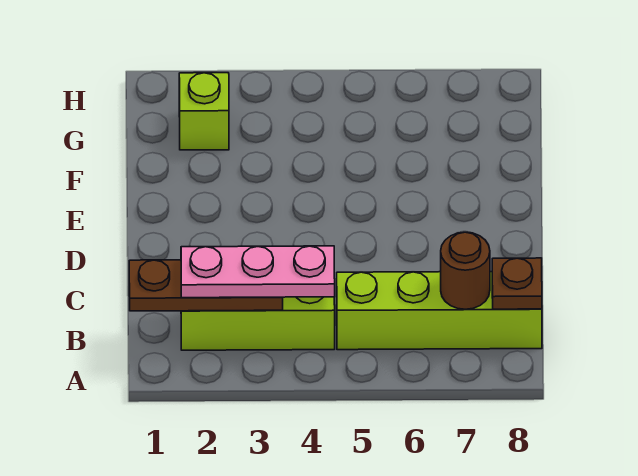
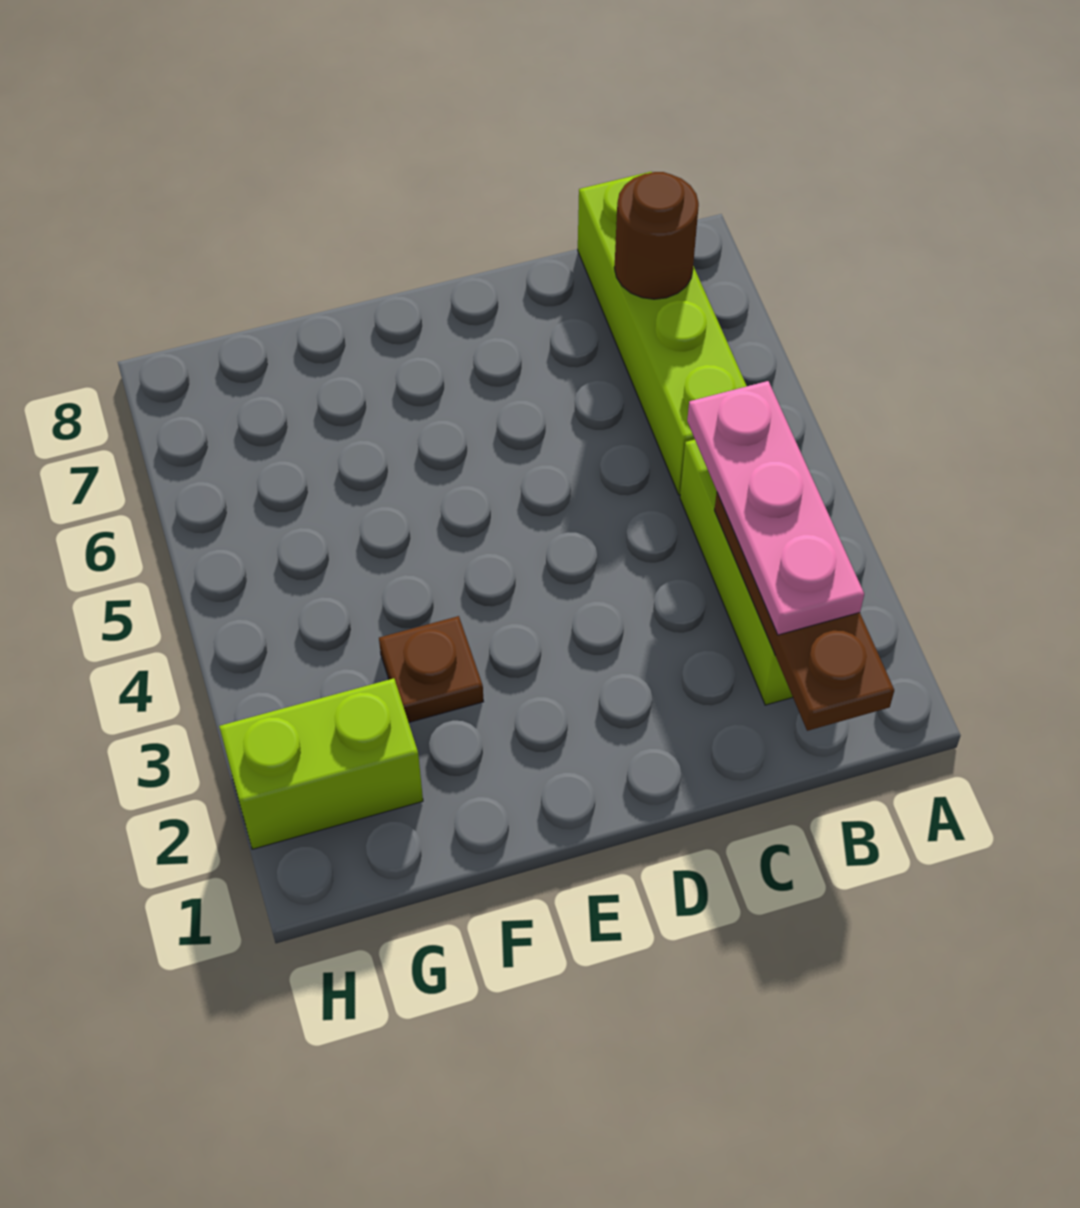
brown plate B8 level 2 -> brown plate F3 level 1
lime brick G2 level 1 -> lime brick G2:H2 level 1

